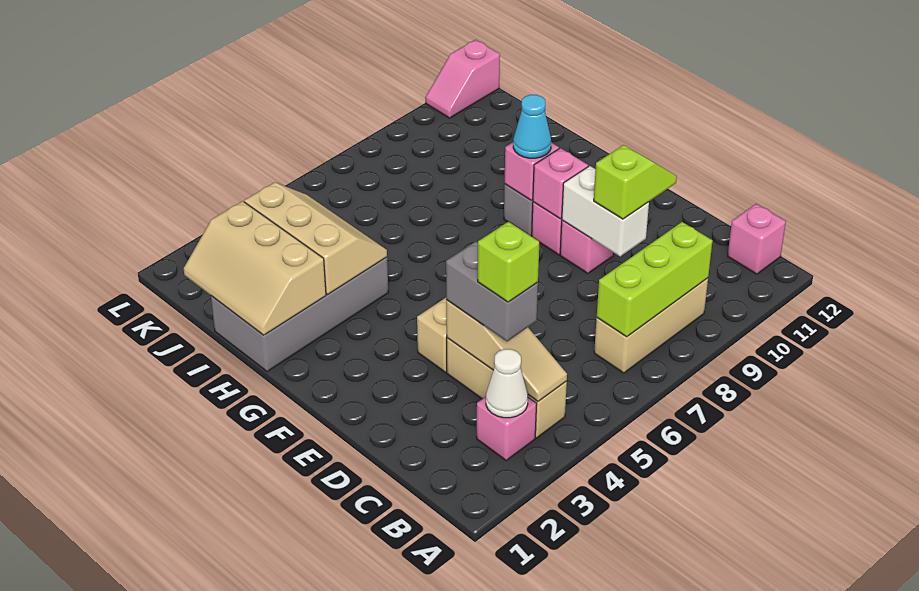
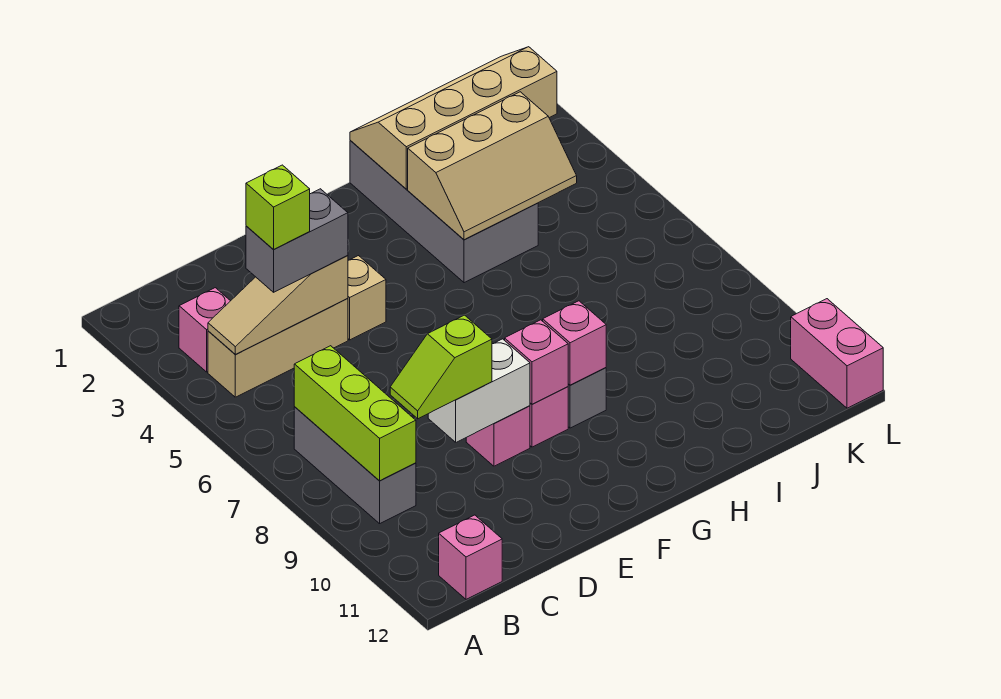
white cone B3 level 2 -> none
tan brick B7:B9 level 1 -> grey brick B7:B9 level 1
lime slope D9:D10 level 3 top 9 -> lime slope C9:D9 level 3 top D
cyan cone G9 level 3 -> none
tan slope H1:J2 level 2 top 2 -> tan slope H1:K2 level 2 top 2
pink slope L11:L12 level 1 top 12 -> pink brick L11:L12 level 1

